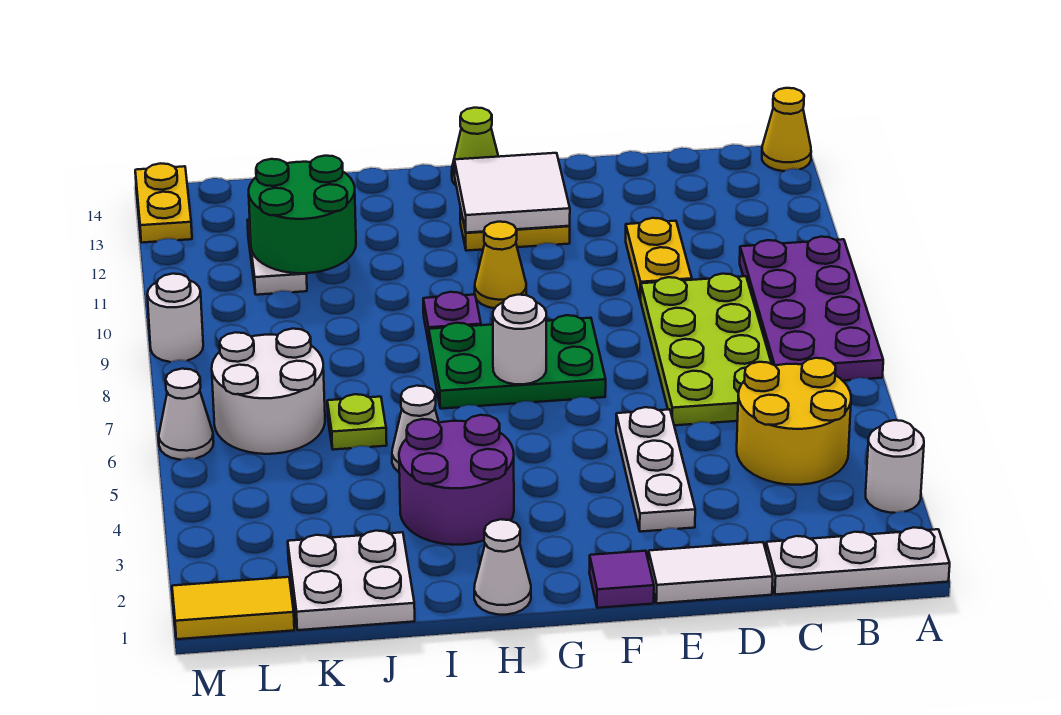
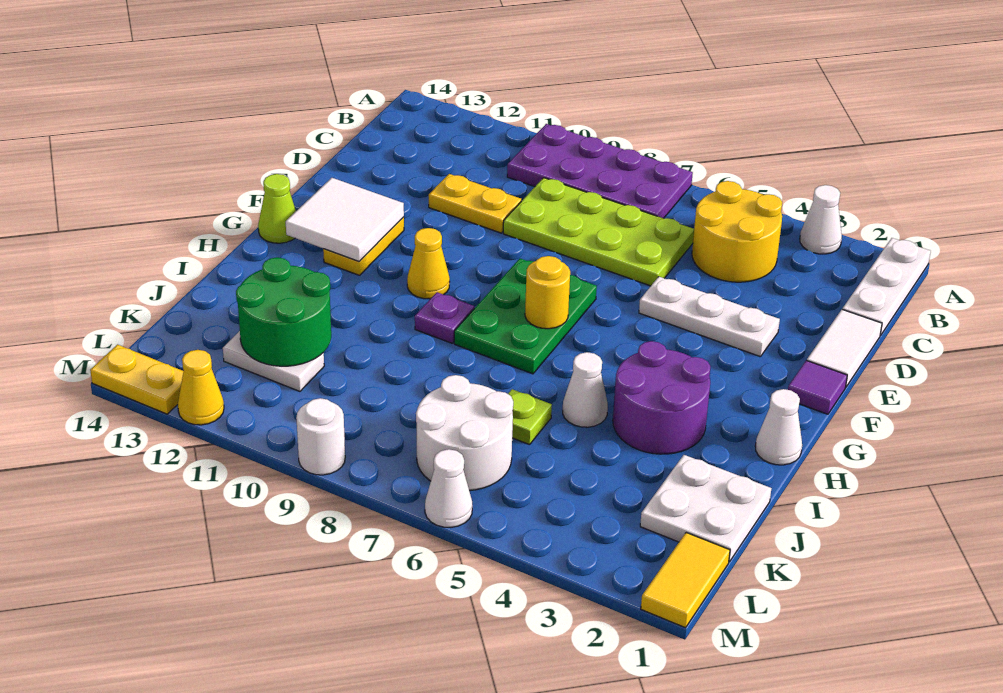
white round brick A3 level 1 -> white cone A3 level 1
yellow cone A14 level 1 -> yellow cone M12 level 1
white round brick G7 level 2 -> yellow round brick G7 level 2

